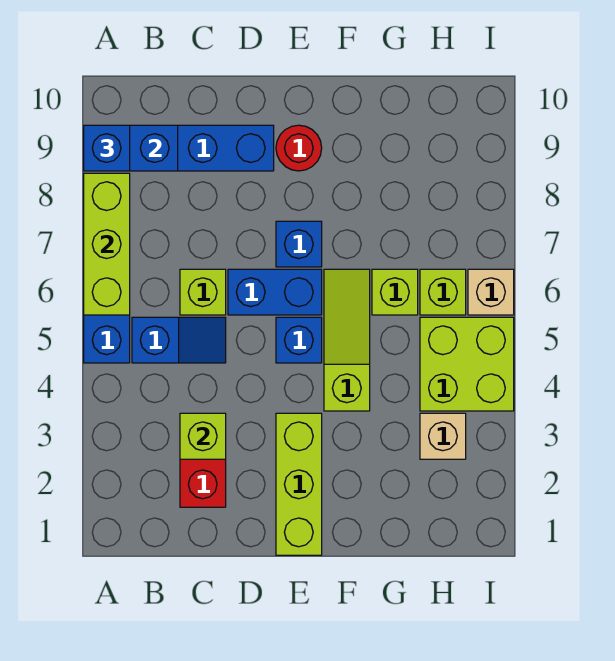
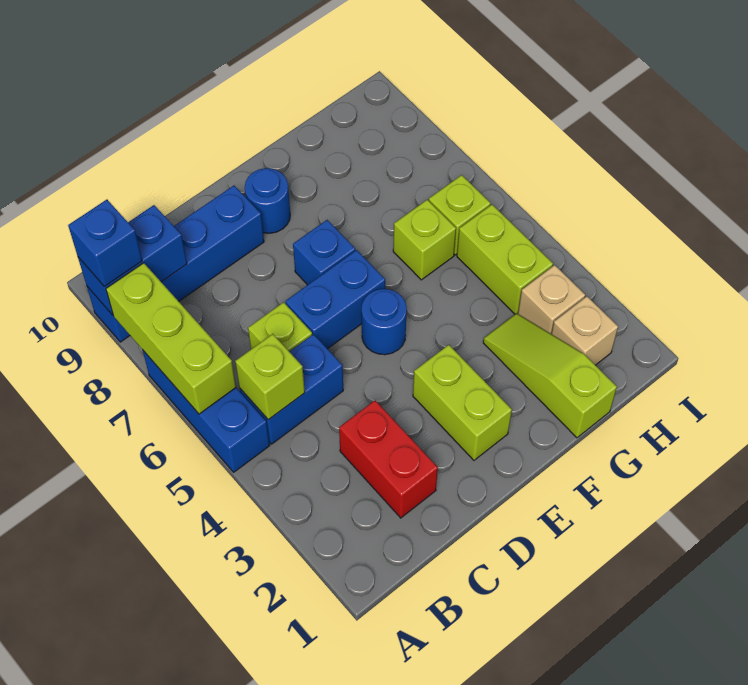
blue slope B5:C5 level 1 top B -> blue brick B5:C5 level 1
lime brick C3 level 2 -> lime brick B5 level 2
lime brick E1:E3 level 1 -> lime brick E2:E3 level 1
blue brick E5 level 1 -> blue round brick E5 level 1
red round brick E9 level 1 -> blue round brick E9 level 1
lime slope F4:F6 level 1 top 4 -> lime slope G1:G3 level 1 top 1
lime brick H4:I5 level 1 -> lime brick H4:H5 level 1
tan brick I6 level 1 -> tan brick H2 level 1

